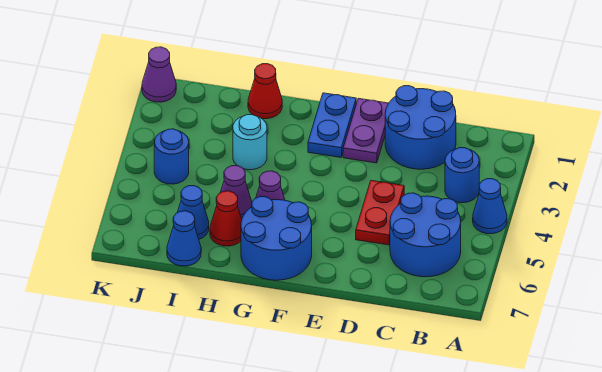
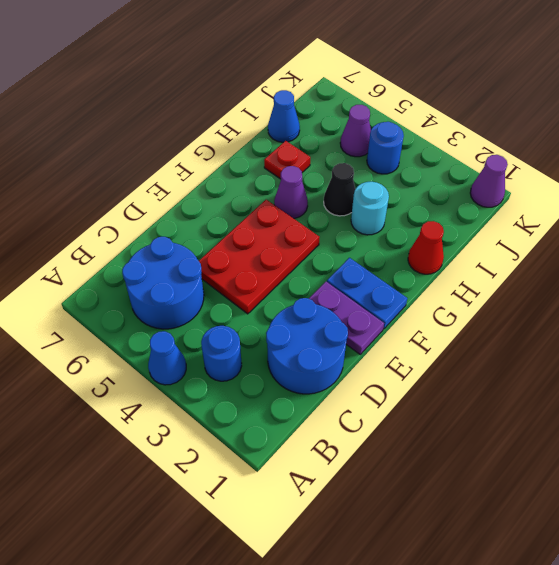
red plate D4:D5 level 1 -> red plate D4:F5 level 1
blue round brick F6:G7 level 1 -> none
none -> black cone H4 level 1
purple cone H5 level 1 -> purple cone J5 level 1
red cone H6 level 1 -> red plate H6 level 1
blue cone I6 level 1 -> none

